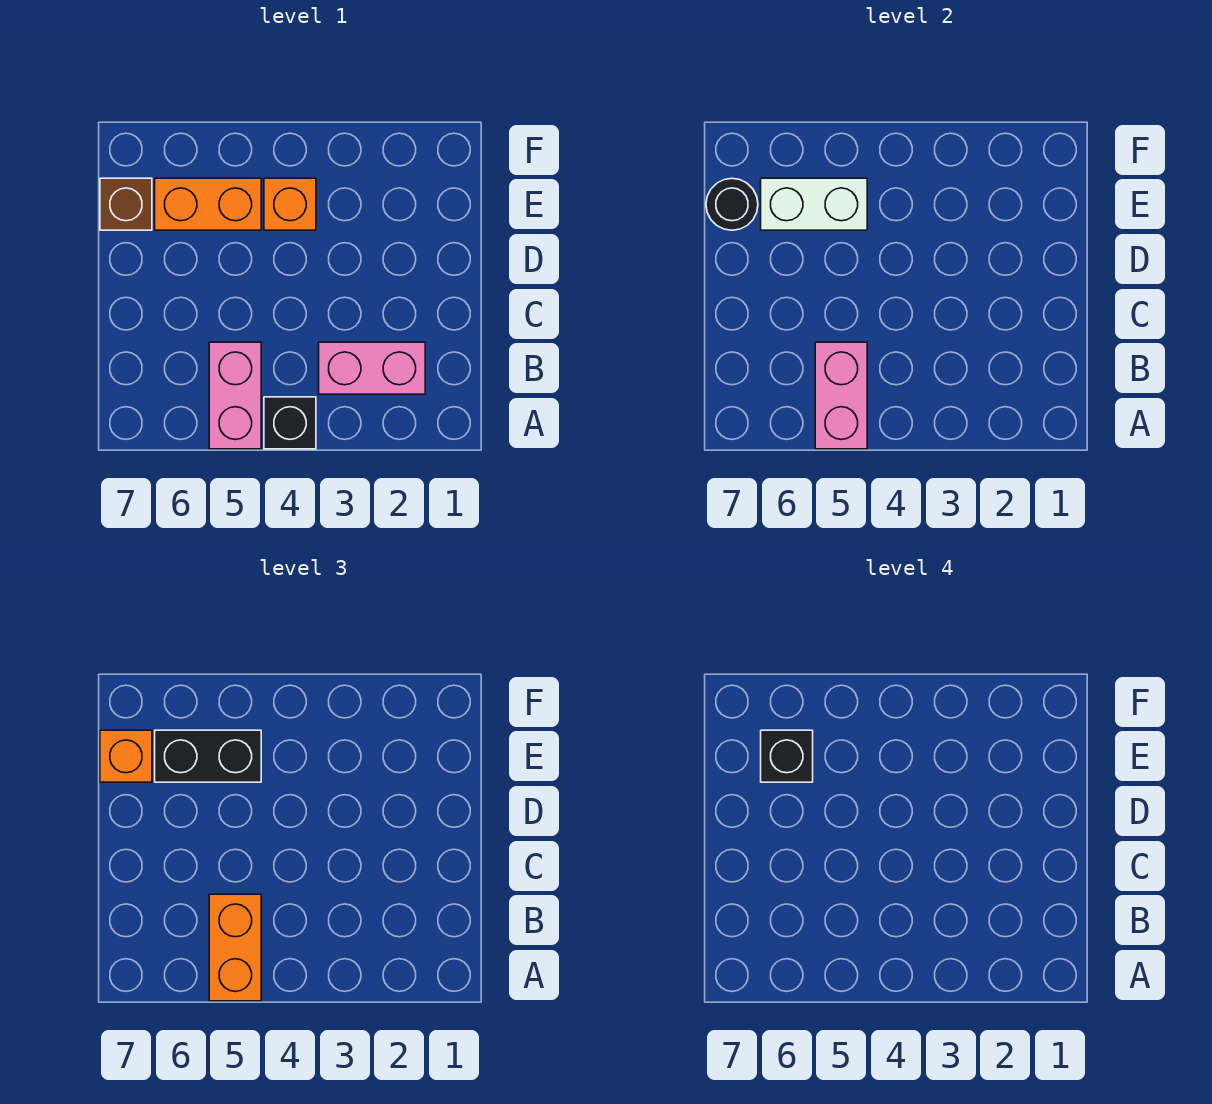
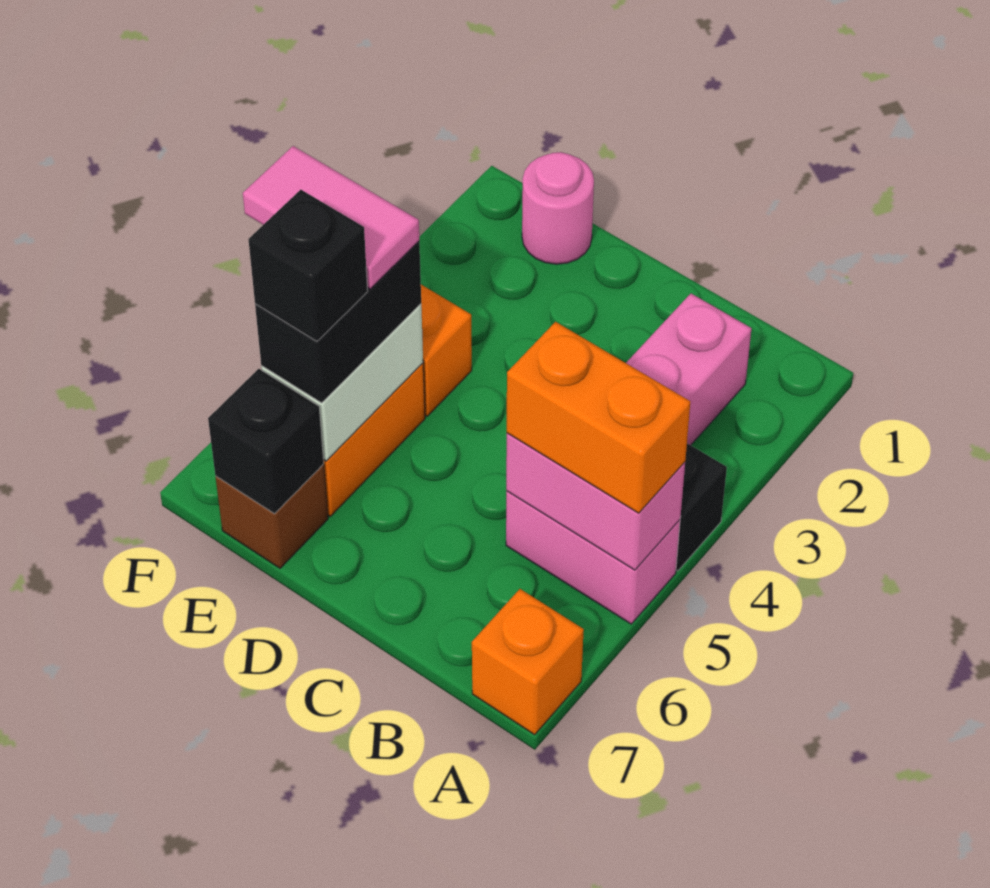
none -> pink round brick E1 level 1
none -> pink tile E5:F5 level 4
black round brick E7 level 2 -> black brick E7 level 2
orange brick E7 level 3 -> orange brick A7 level 1

